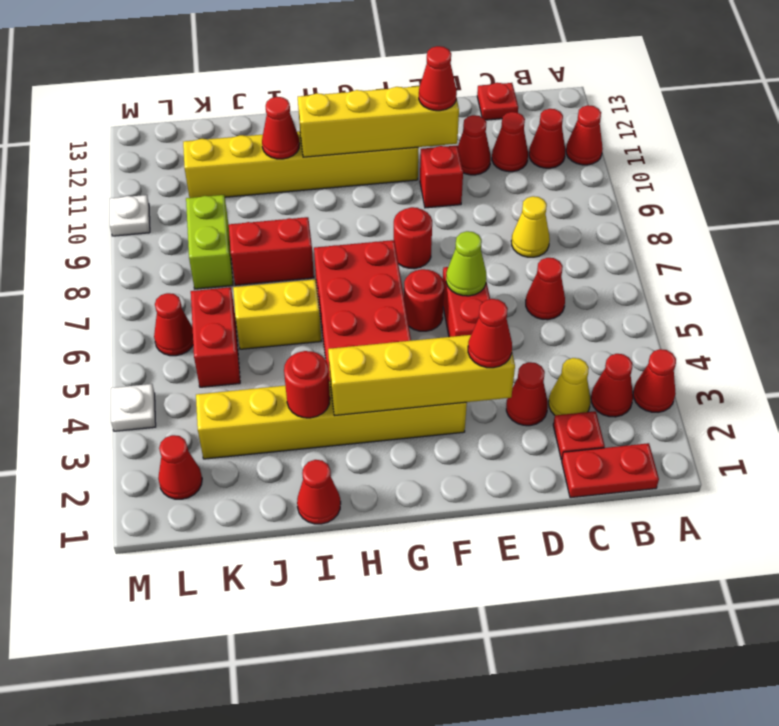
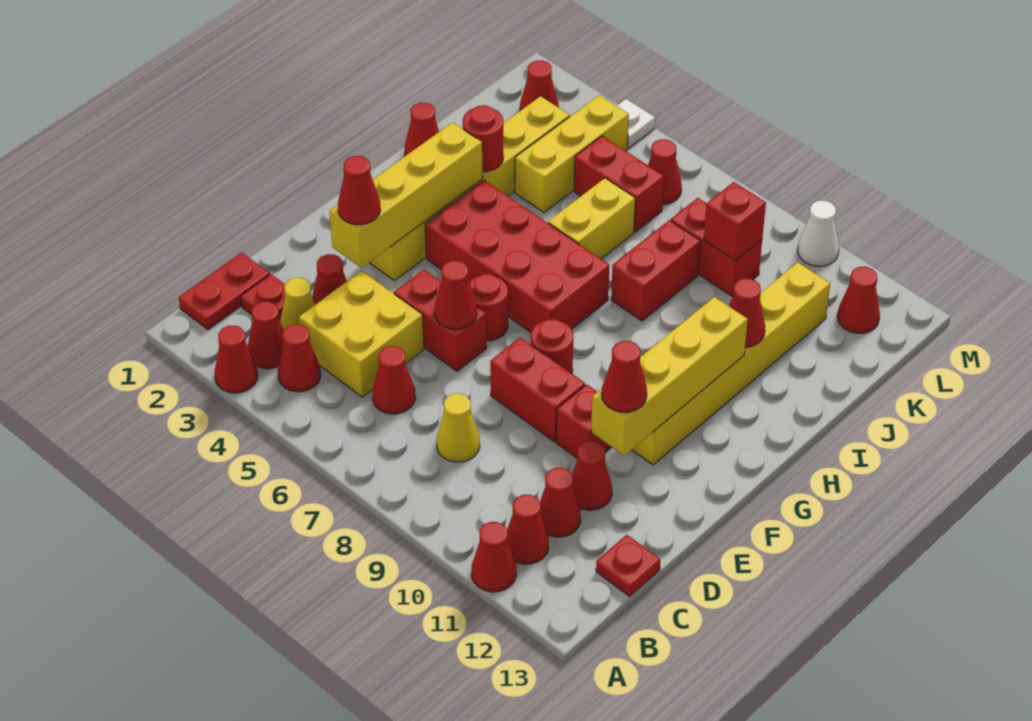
none -> red cone B4 level 1
none -> yellow brick C4:D5 level 1
lime cone E6 level 2 -> red cone E6 level 2
none -> red brick E8:E9 level 1
none -> yellow brick J4:L4 level 1
lime brick K8:K9 level 1 -> red brick K8:K9 level 1
none -> red brick K9 level 2
none -> red cone L12 level 1
white plate M10 level 1 -> white cone M10 level 1

